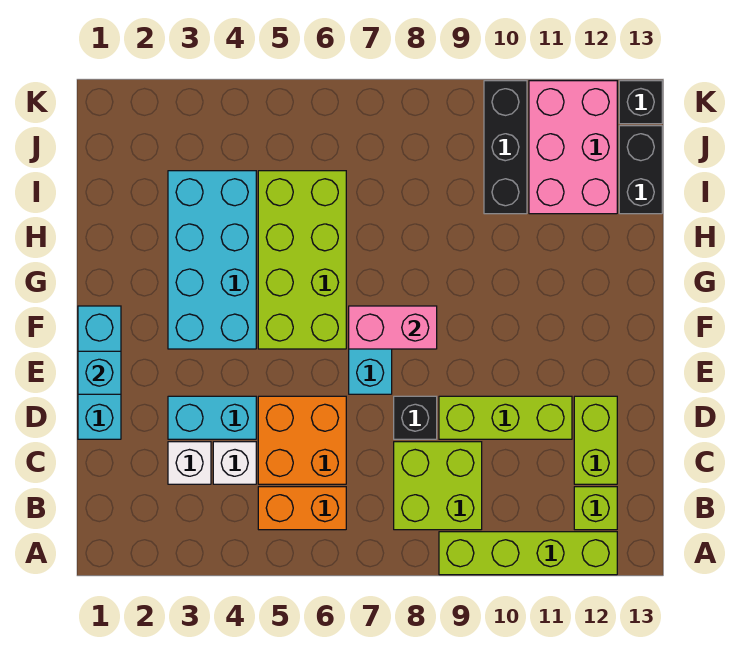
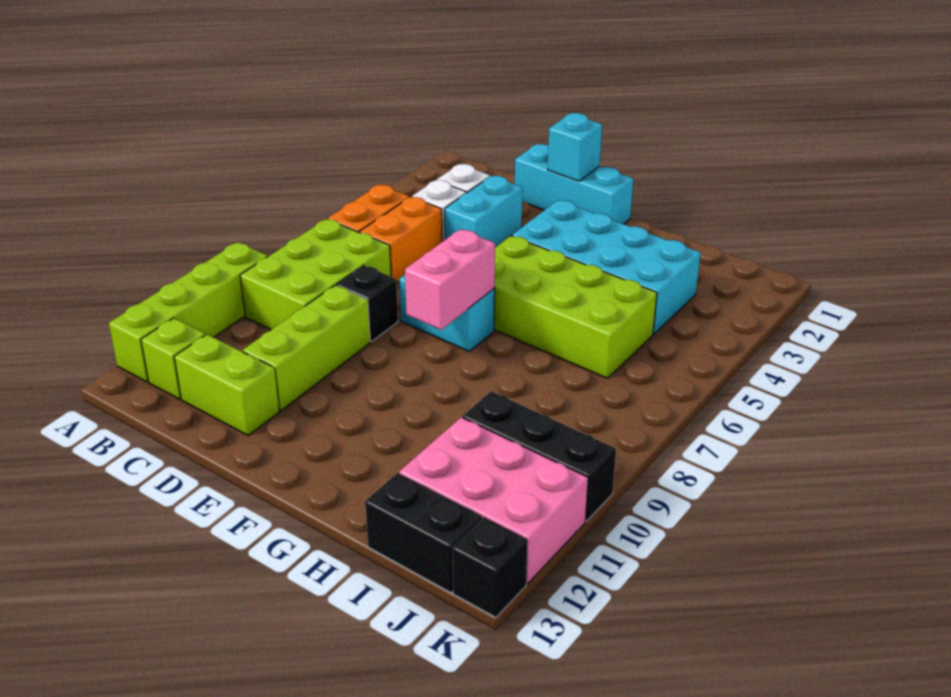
lime brick B8:C9 level 1 -> lime brick B7:C9 level 1
orange brick C5:D6 level 1 -> orange brick C5:C6 level 1

